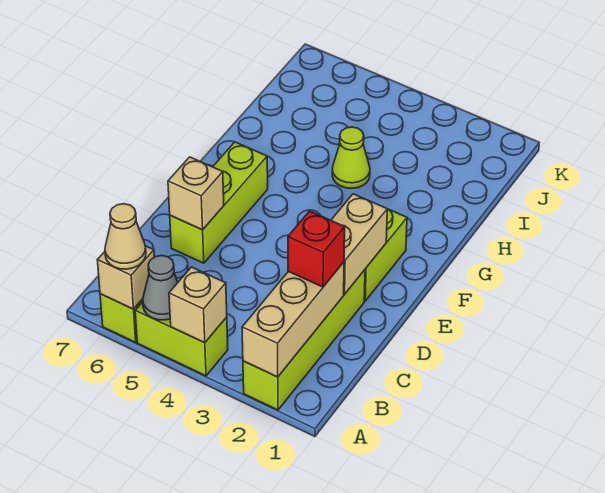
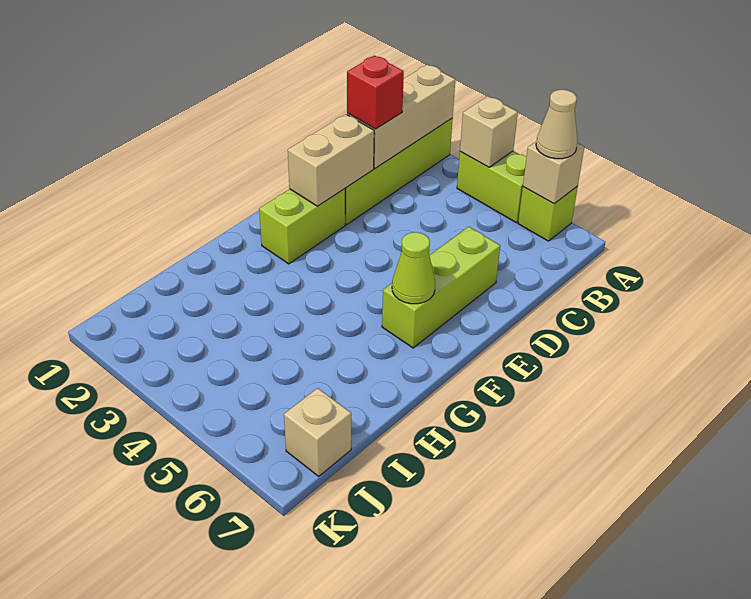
grey cone A5 level 2 -> none
tan brick D6 level 2 -> tan brick J7 level 1
lime cone H4 level 1 -> lime cone F6 level 2

